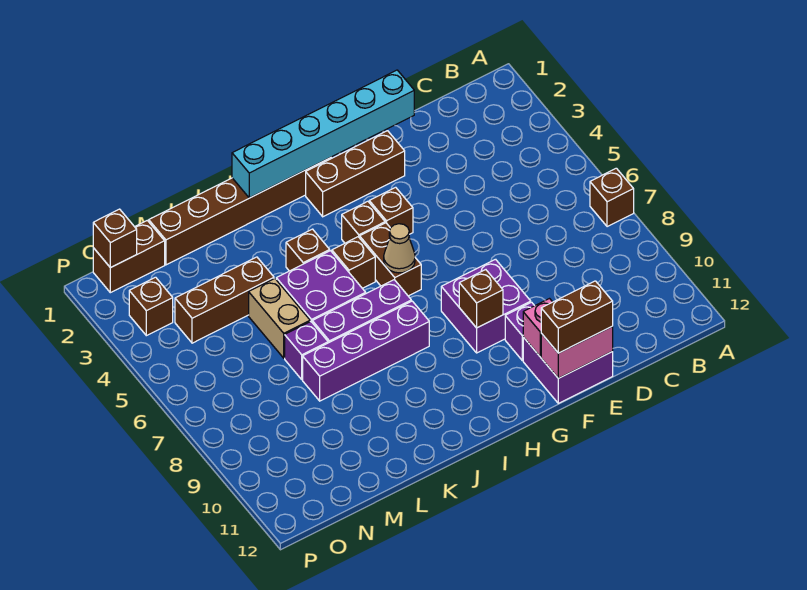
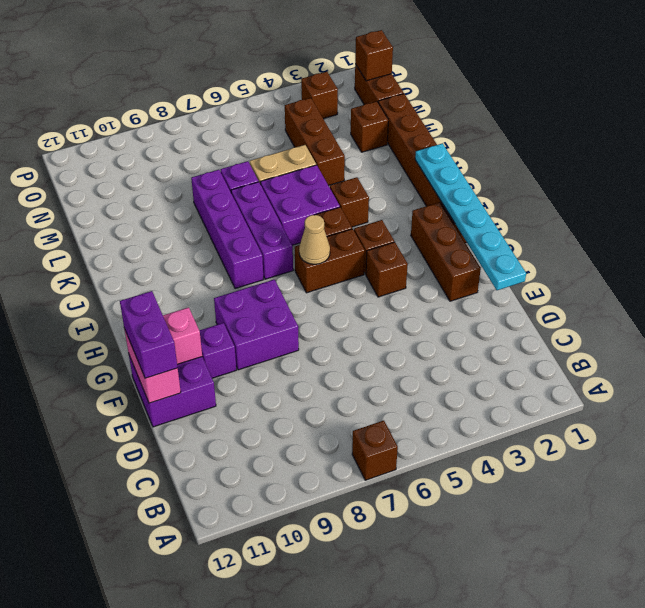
cyan brick E1:J1 level 2 -> cyan plate E1:J1 level 2
brown brick E12:F12 level 3 -> purple brick E12:F12 level 3
brown brick G9 level 2 -> brown brick M2 level 1

